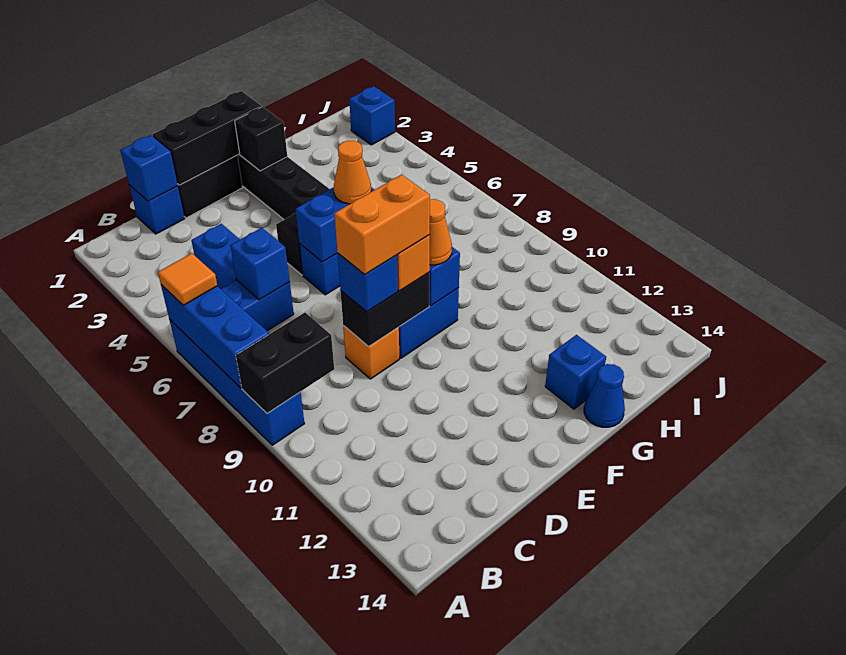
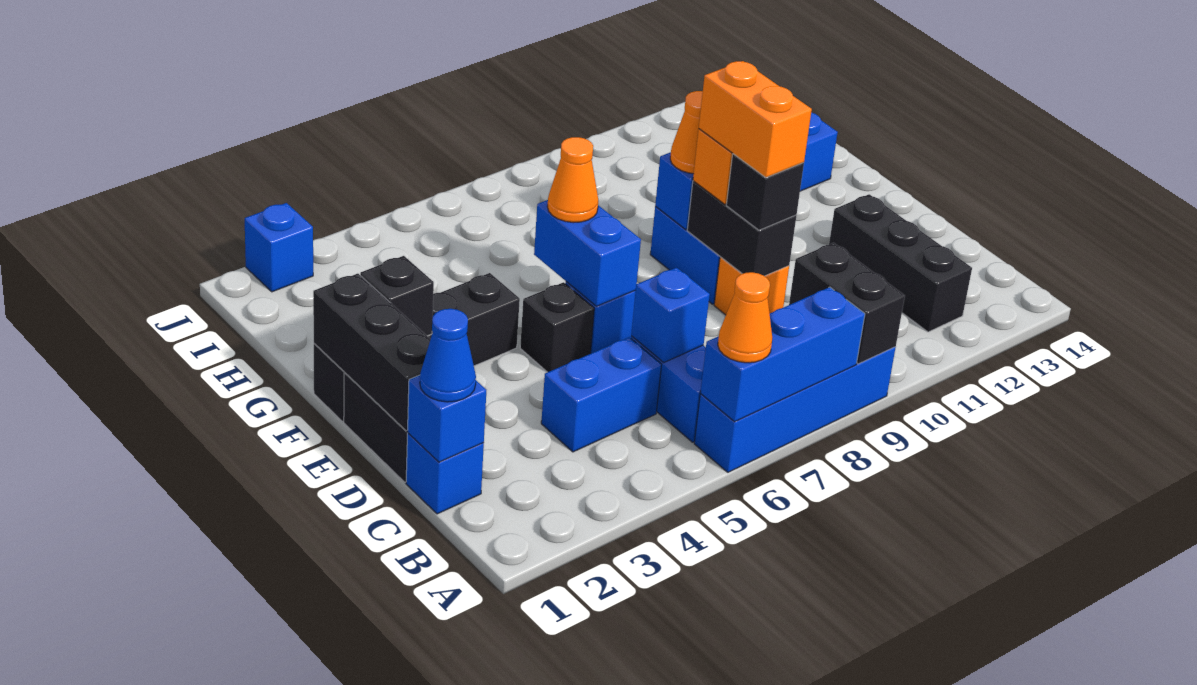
orange tile A6 level 3 -> orange cone A6 level 3
none -> black brick B12:D12 level 1
blue brick D9 level 3 -> black brick D9 level 3
blue cone G14 level 1 -> blue cone C1 level 3

